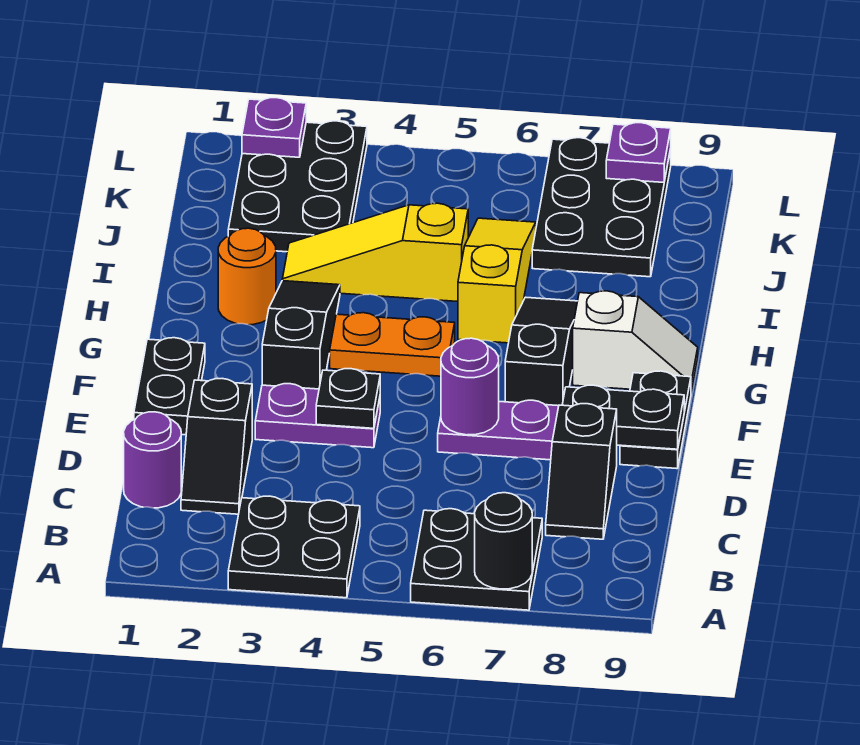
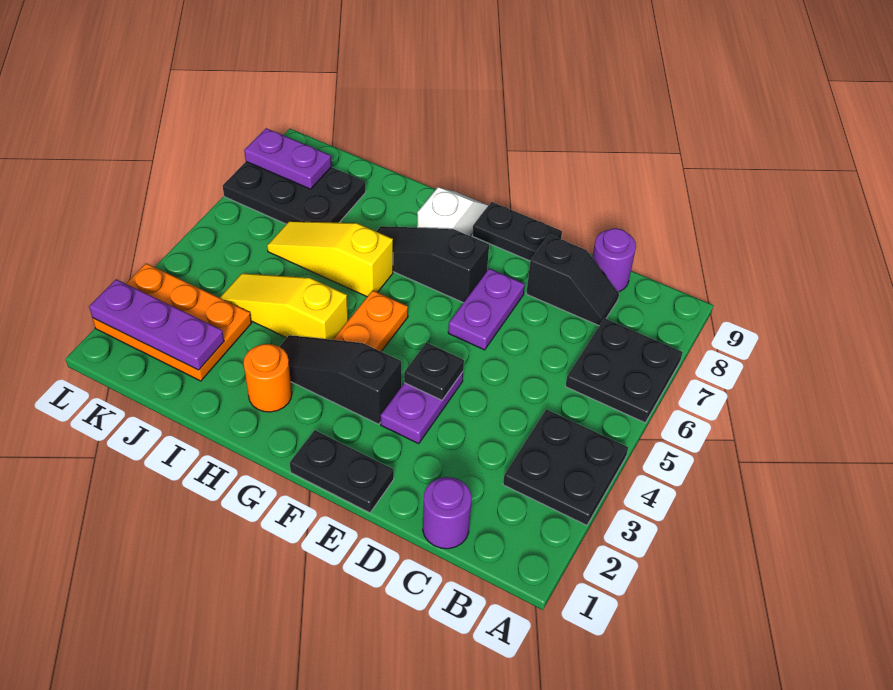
black round brick A7 level 2 -> none
black slope C2:D2 level 1 top D -> none
purple round brick E6 level 2 -> purple round brick C9 level 1
black plate E8:E9 level 2 -> none
yellow slope I3:I5 level 1 top 5 -> yellow slope H4:J4 level 1 top H
black plate J2:L3 level 1 -> orange plate J2:L3 level 1
purple plate L2 level 2 -> purple plate J2:L2 level 2
purple plate L8 level 2 -> purple plate K8:L8 level 2

